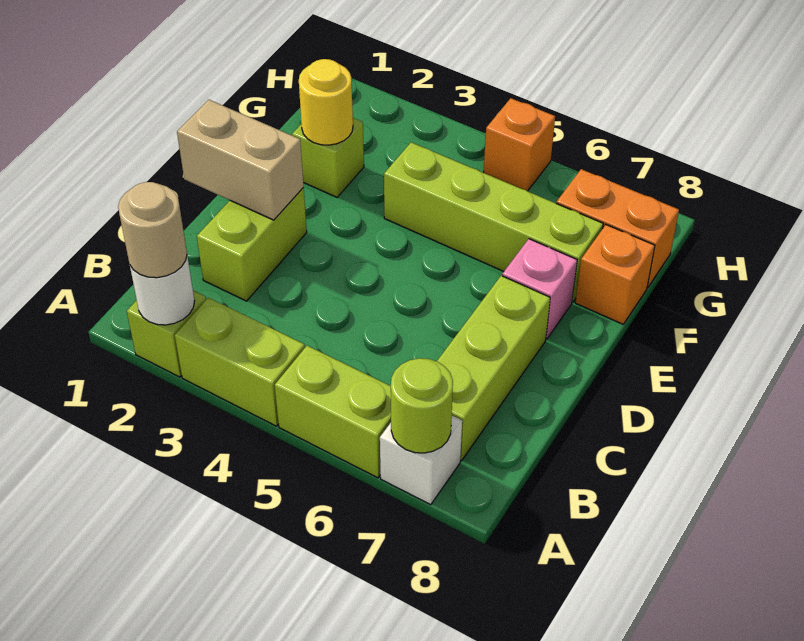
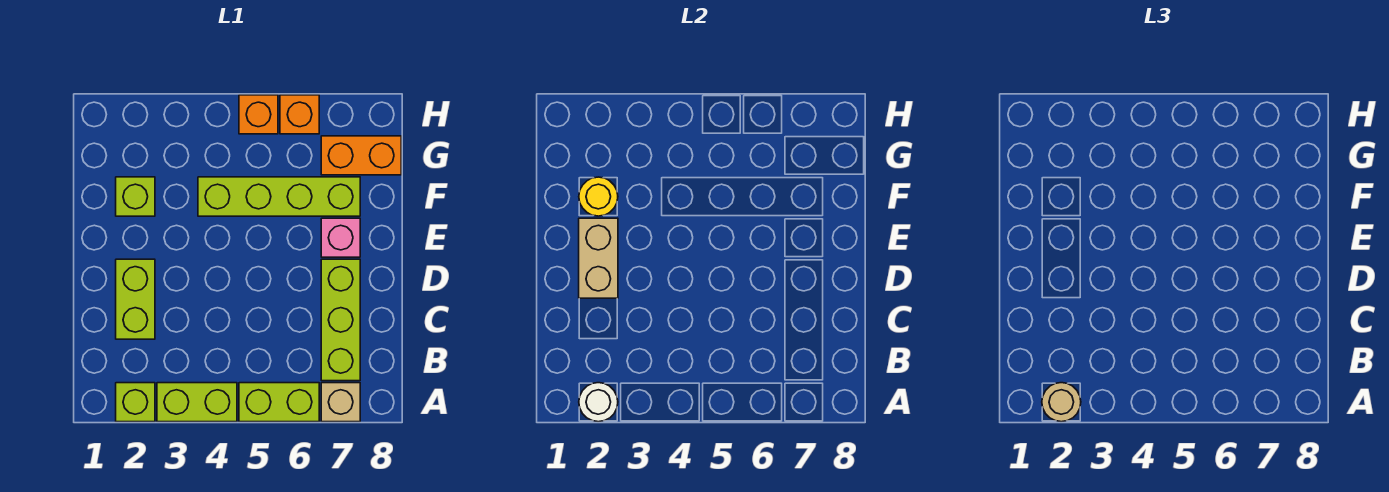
white brick A7 level 1 -> tan brick A7 level 1
lime round brick A7 level 2 -> none
tan brick D1:D2 level 2 -> tan brick D2:E2 level 2
orange brick F8 level 1 -> orange brick H6 level 1

